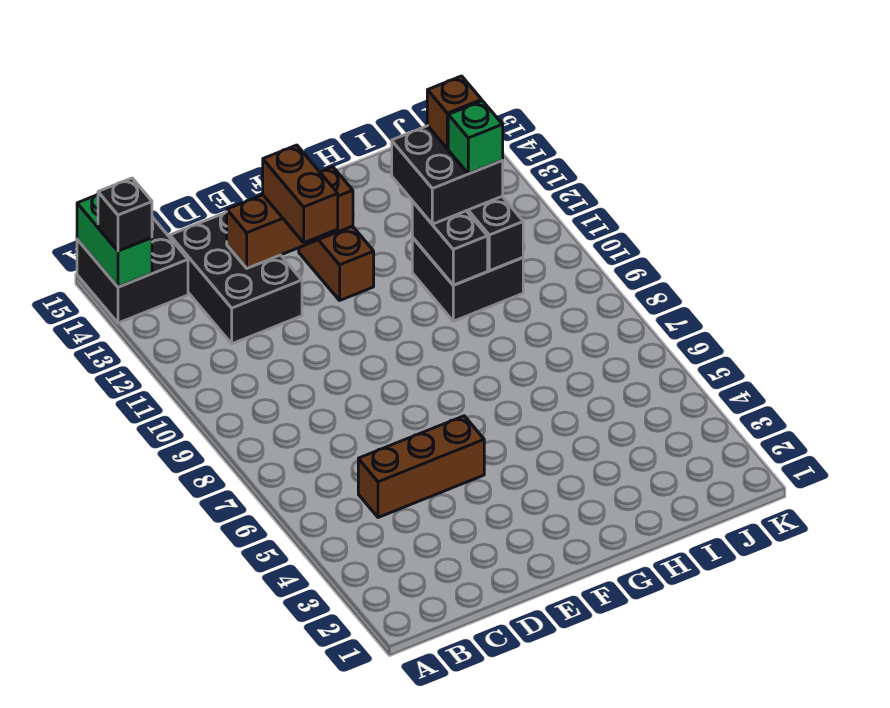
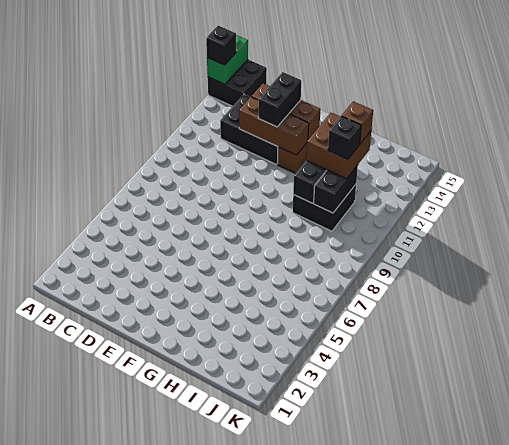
brown brick C5:E5 level 1 -> brown brick D12:F12 level 2
black brick C12:D14 level 1 -> black brick C12:E13 level 1
brown brick E12:E13 level 3 -> black brick E12:E13 level 3
black brick H11:I12 level 3 -> brown brick H11:I12 level 3
green brick I11 level 4 -> black brick I11 level 4

